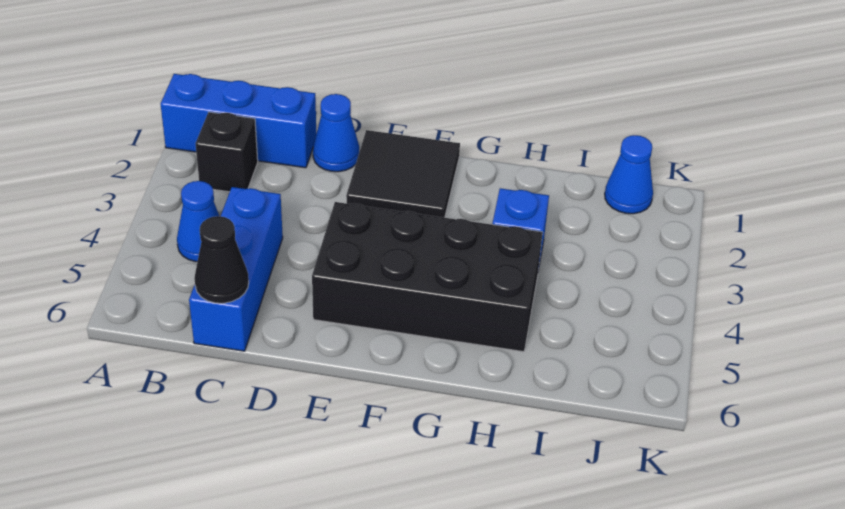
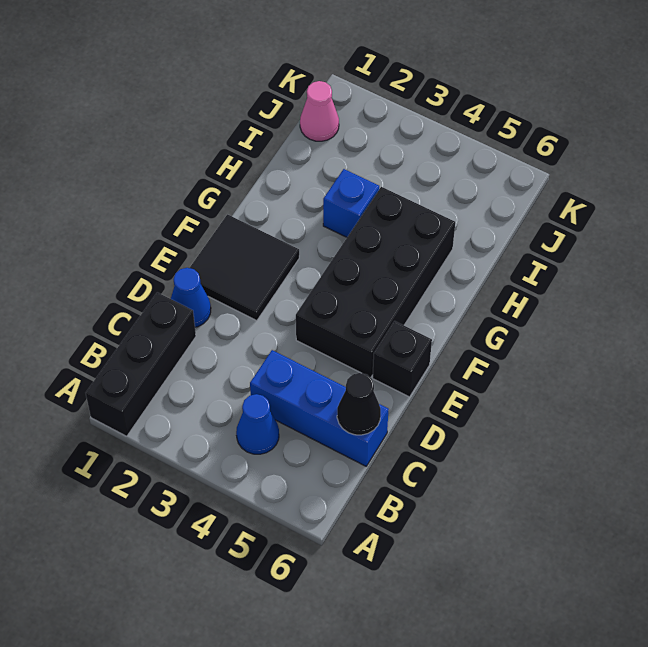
blue brick A1:C1 level 1 -> black brick A1:C1 level 1
black brick B2 level 1 -> black brick E6 level 1
blue cone J1 level 1 -> pink cone J1 level 1

